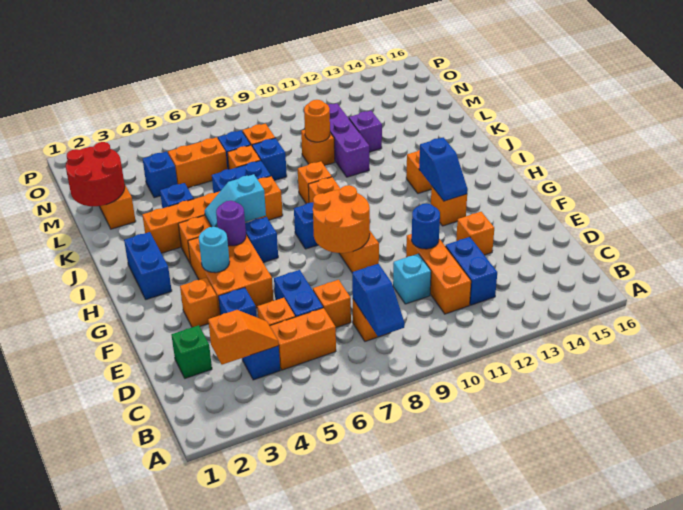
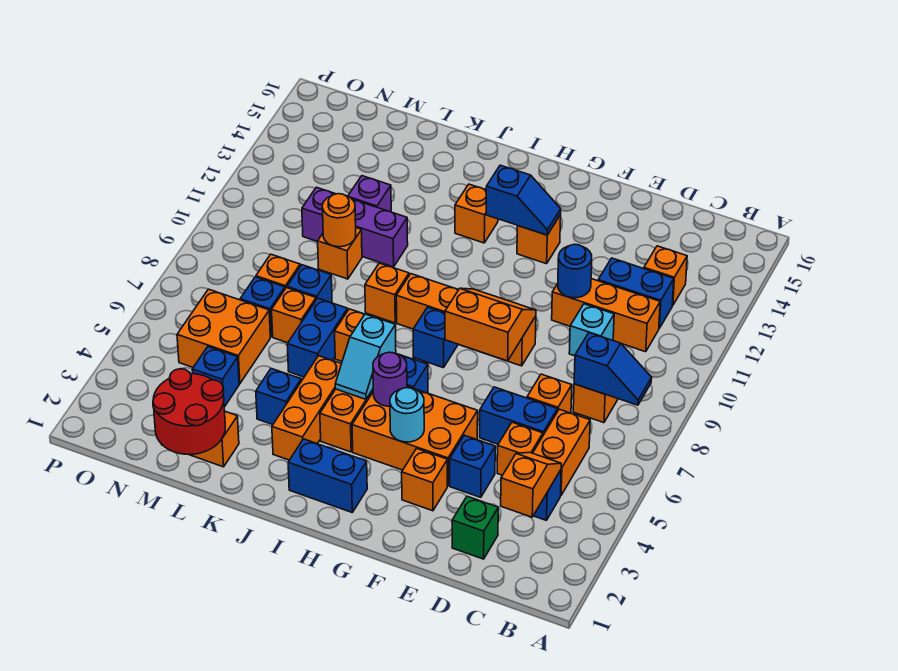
orange brick E13 level 1 -> orange brick C13 level 1
orange round brick F8:G9 level 2 -> orange slope F8:G9 level 2 top 8
orange brick M5:M6 level 1 -> orange brick M5:N6 level 1

